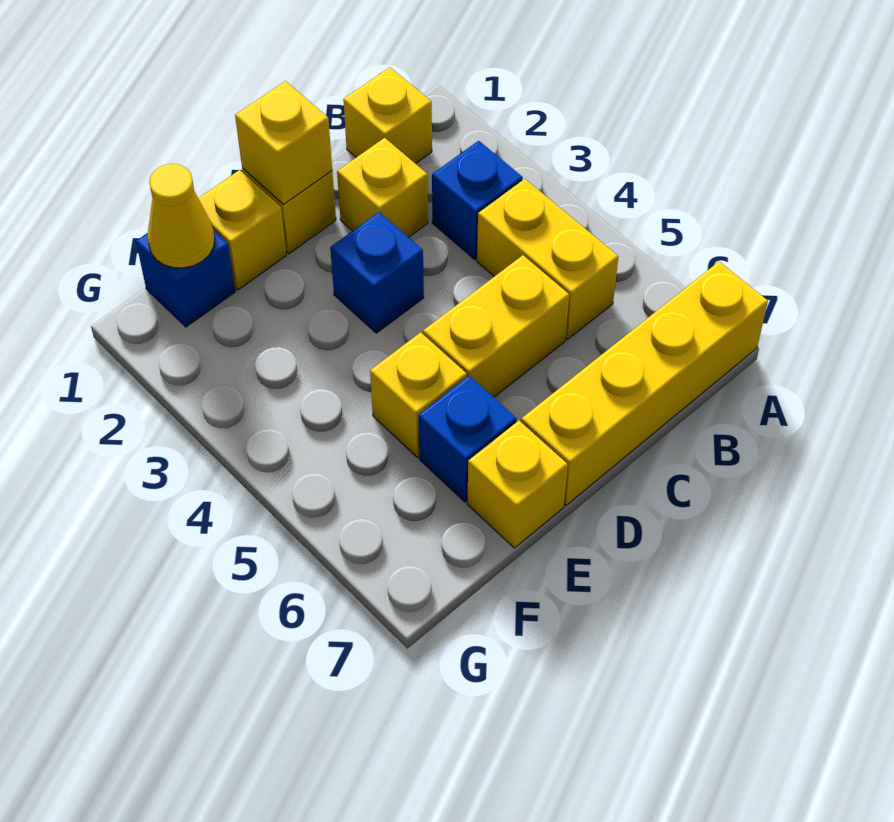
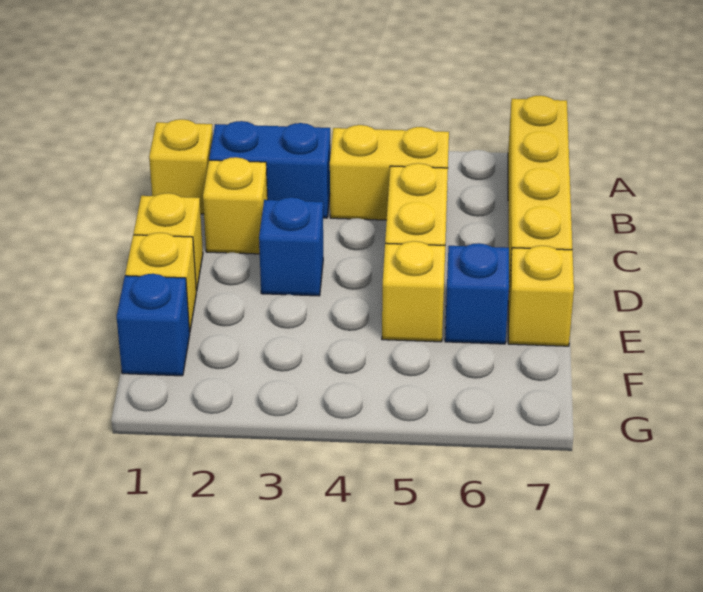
blue brick B3 level 1 -> blue brick B2:B3 level 1
yellow brick D1 level 2 -> none
yellow cone F1 level 2 -> none

